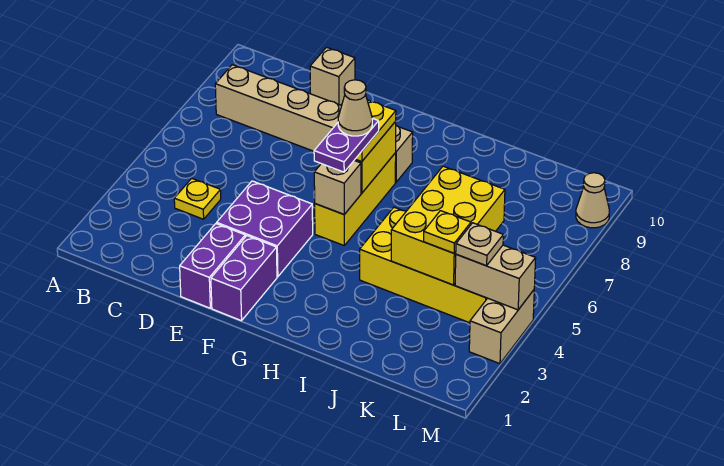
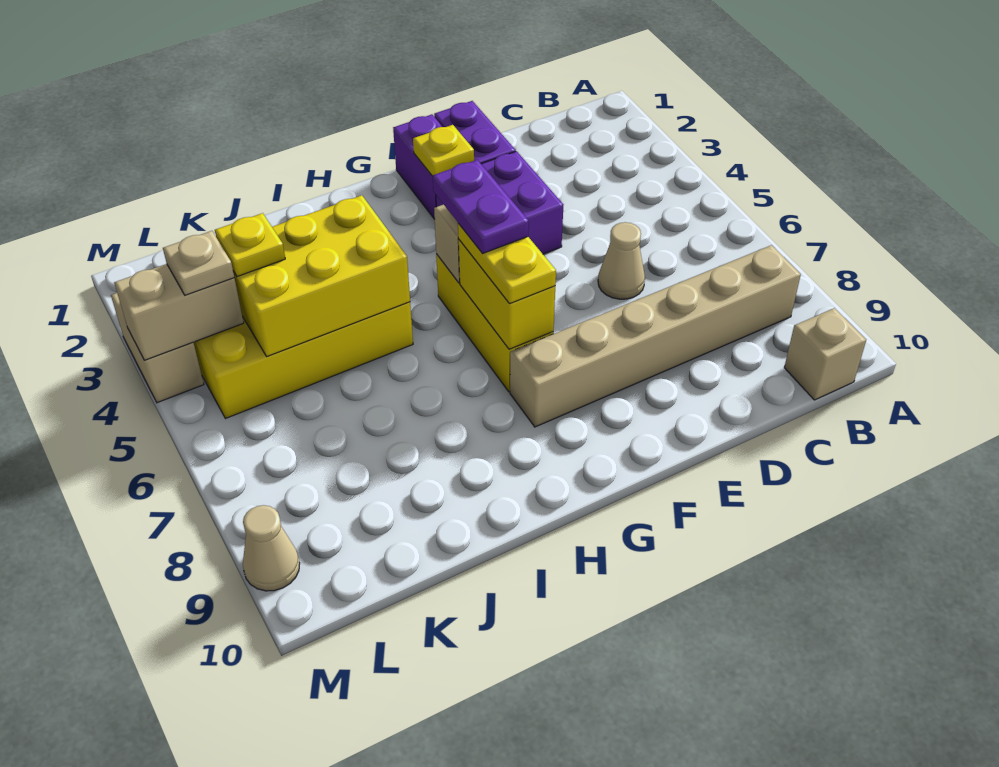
yellow plate C4 level 1 -> yellow plate F2 level 2
tan brick D10 level 1 -> tan brick B10 level 1
tan cone G6 level 5 -> tan cone D6 level 1
yellow brick J4:K6 level 2 -> yellow brick I4:K5 level 2

